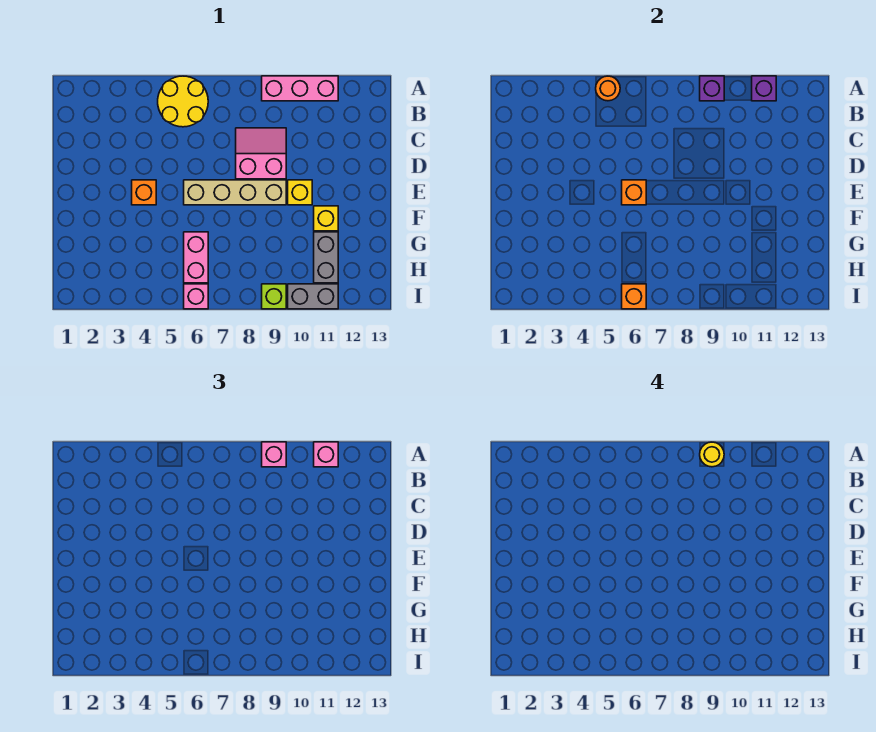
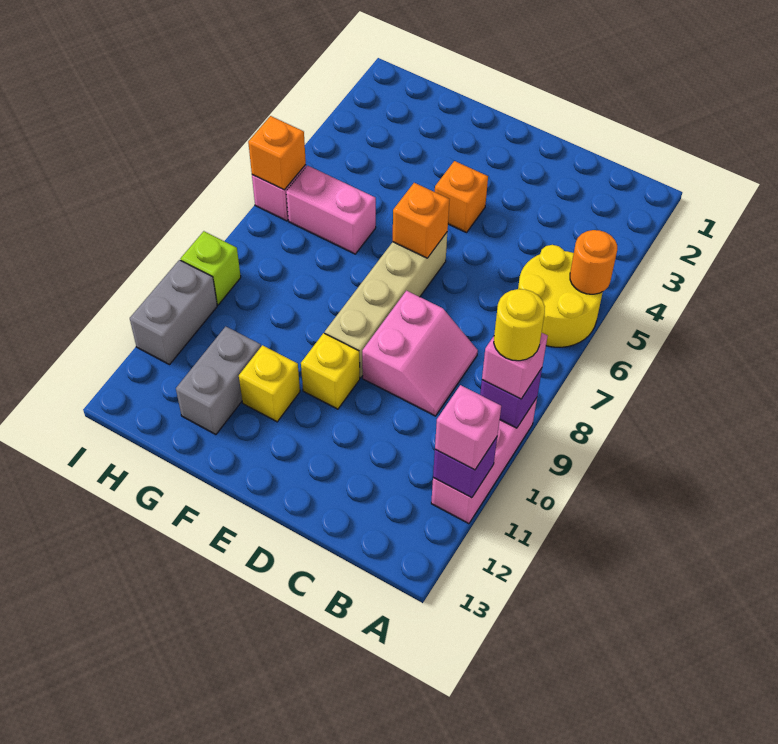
grey brick G11:H11 level 1 -> grey brick G11:G12 level 1

